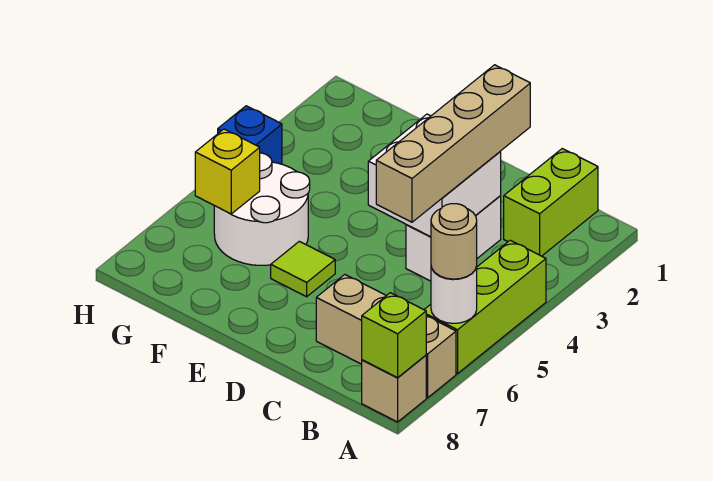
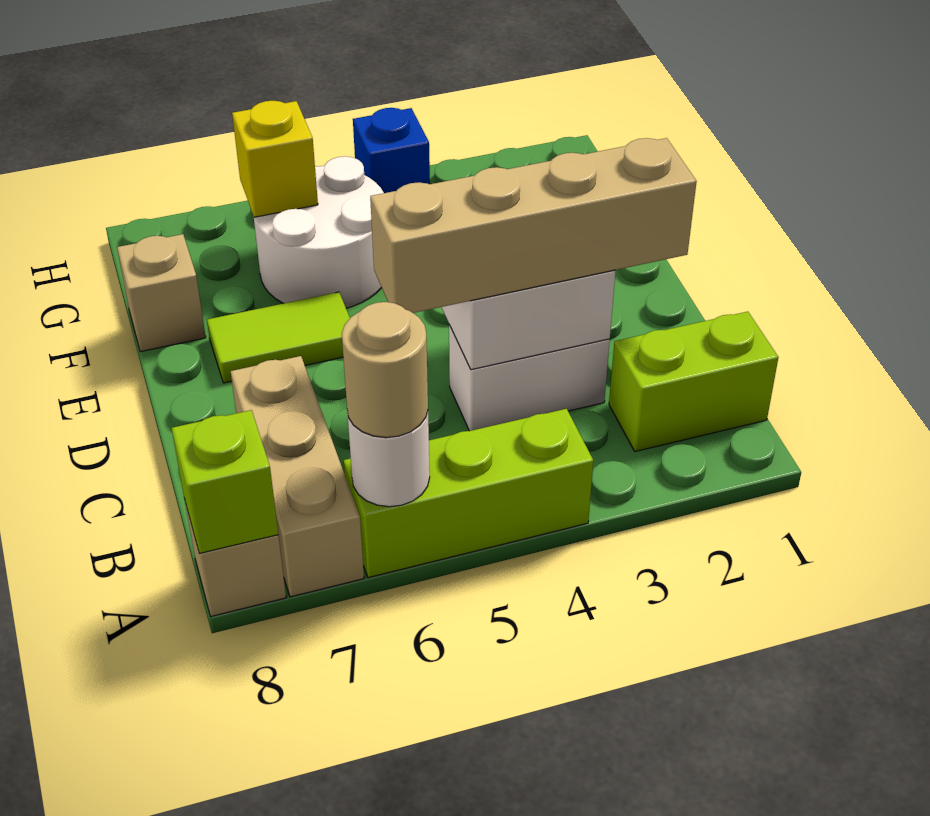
lime tile E6 level 1 -> lime tile E6:E7 level 1
none -> tan brick F8 level 1

